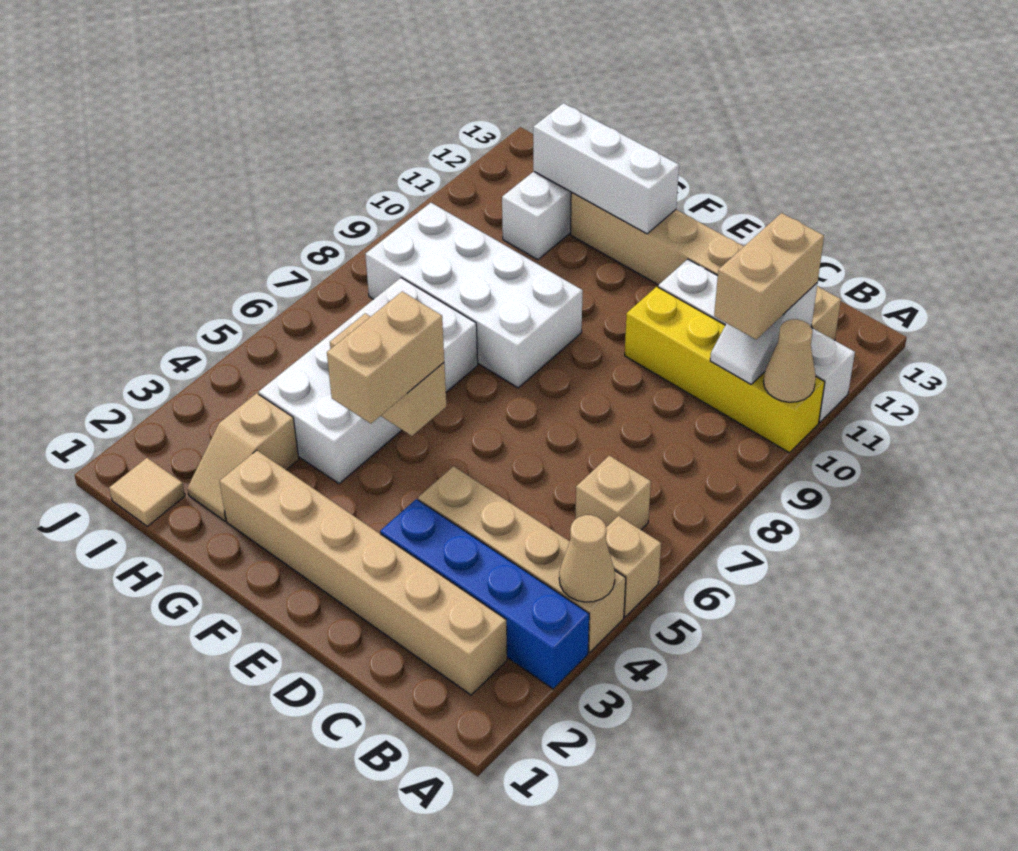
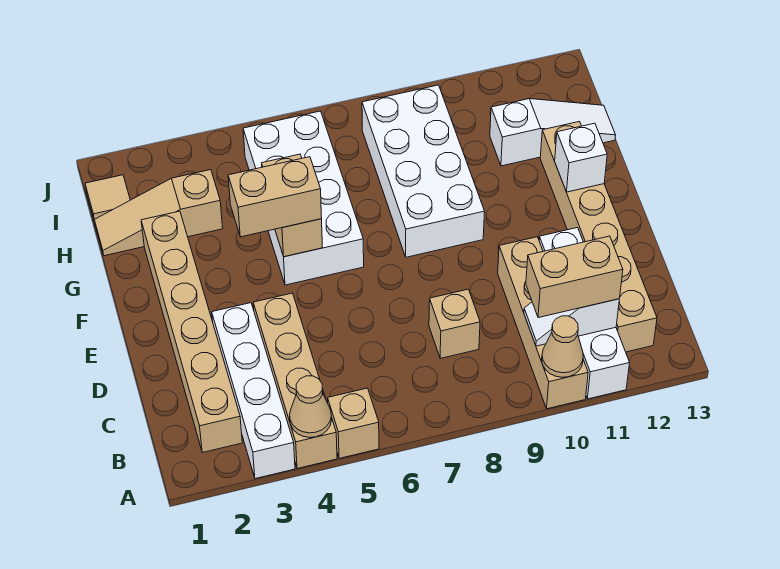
blue brick A3:D3 level 1 -> white brick A3:D3 level 1
yellow brick A10:D10 level 1 -> tan brick A10:D10 level 1
tan brick B6 level 1 -> tan brick C8 level 1
white brick F12:H12 level 2 -> white brick F12 level 2
white brick G4:H7 level 1 -> white brick F5:I6 level 1
tan slope H2:H3 level 1 top 3 -> tan slope H1:H3 level 1 top 3

